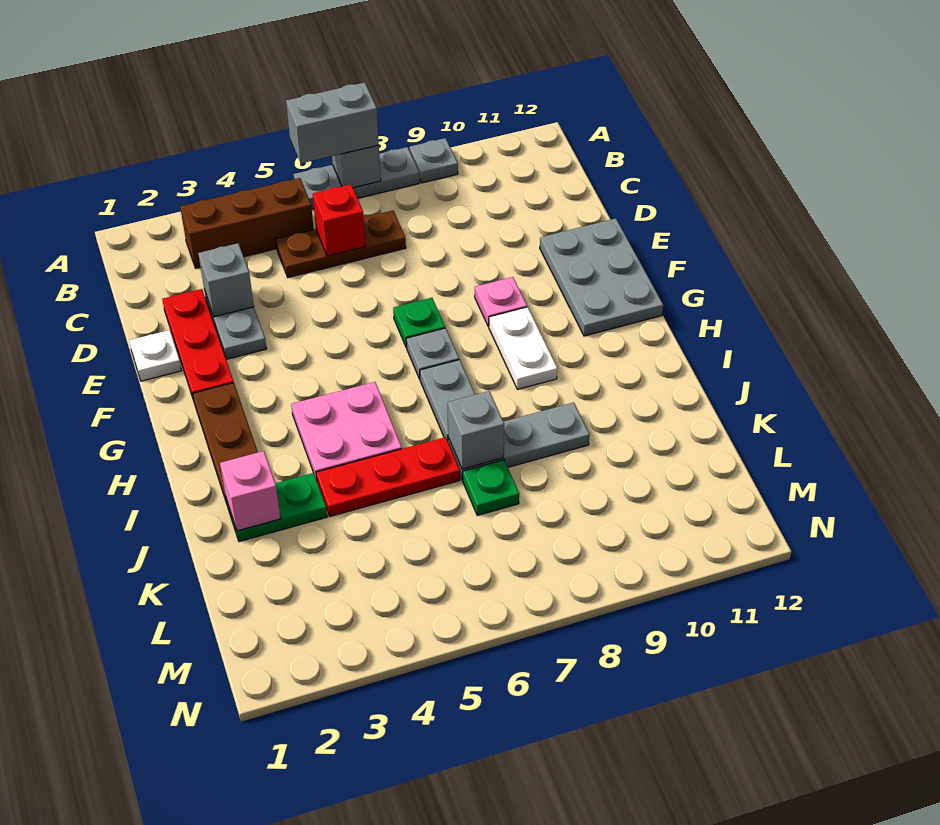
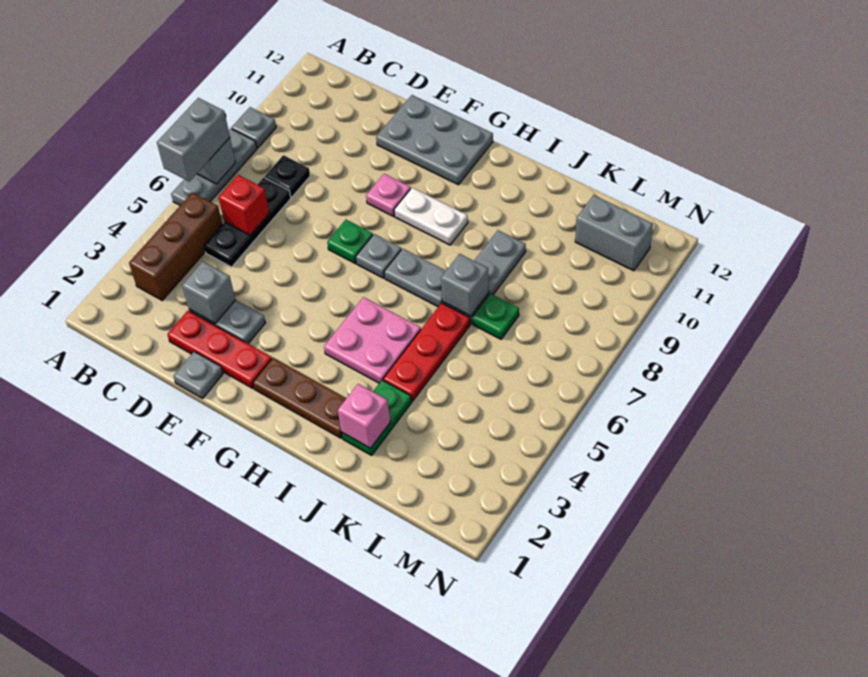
brown plate C5:C7 level 1 -> black plate C5:C7 level 1
none -> black plate C8 level 1
white plate E1 level 1 -> grey plate E1 level 1
none -> grey brick L11:M11 level 1

